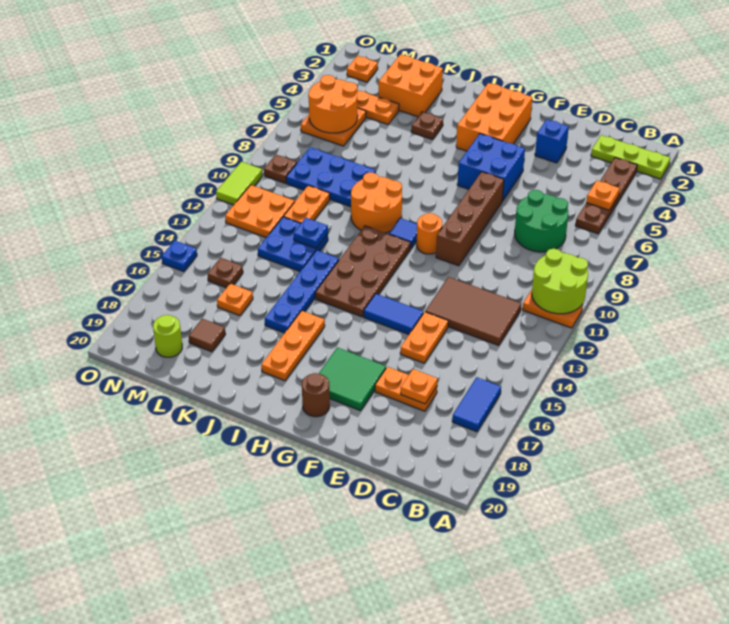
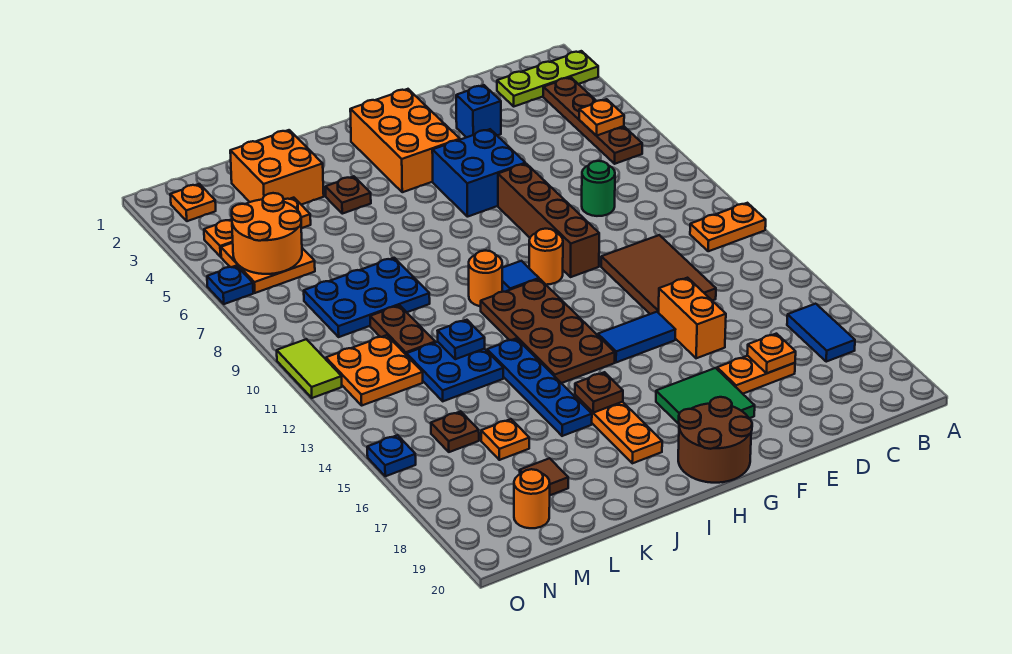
lime round brick A10:B11 level 2 -> none
green round brick C7:D8 level 1 -> green round brick D8 level 1
brown tile C12:E13 level 1 -> brown tile D11:E13 level 1
orange plate E14:E15 level 1 -> orange brick E14:E15 level 1
brown round brick G19 level 1 -> brown round brick G19:H20 level 1
orange round brick I9:J10 level 1 -> orange round brick I10 level 1
orange plate L10:L11 level 1 -> brown plate L10:L11 level 1
lime round brick M19 level 1 -> orange round brick M19 level 1
brown plate N9 level 1 -> brown plate I16 level 2
none -> blue plate O6 level 1

